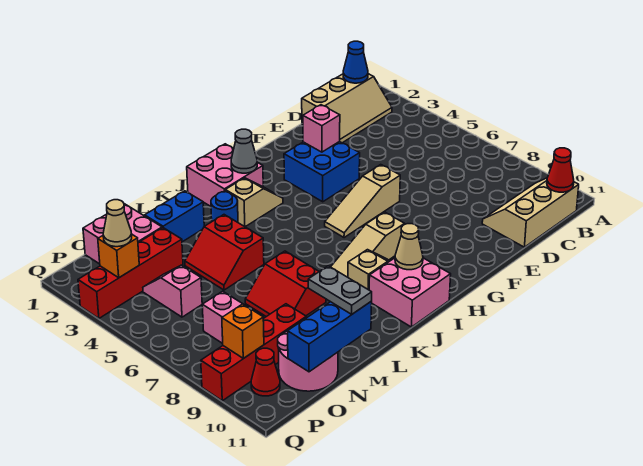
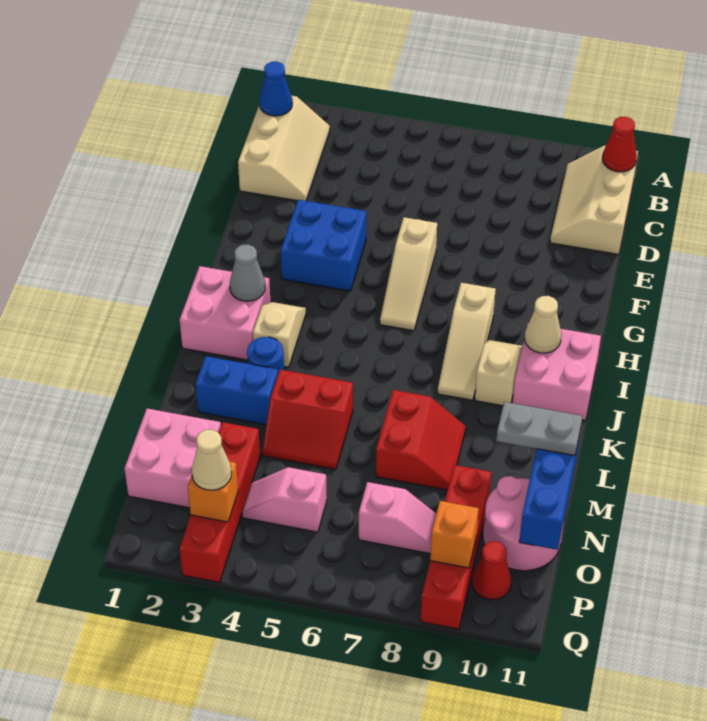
pink brick F3 level 2 -> none
blue brick L2:M2 level 1 -> blue brick L2:L3 level 1
red slope L7:M8 level 1 top L -> red slope L7:M8 level 1 top 7

